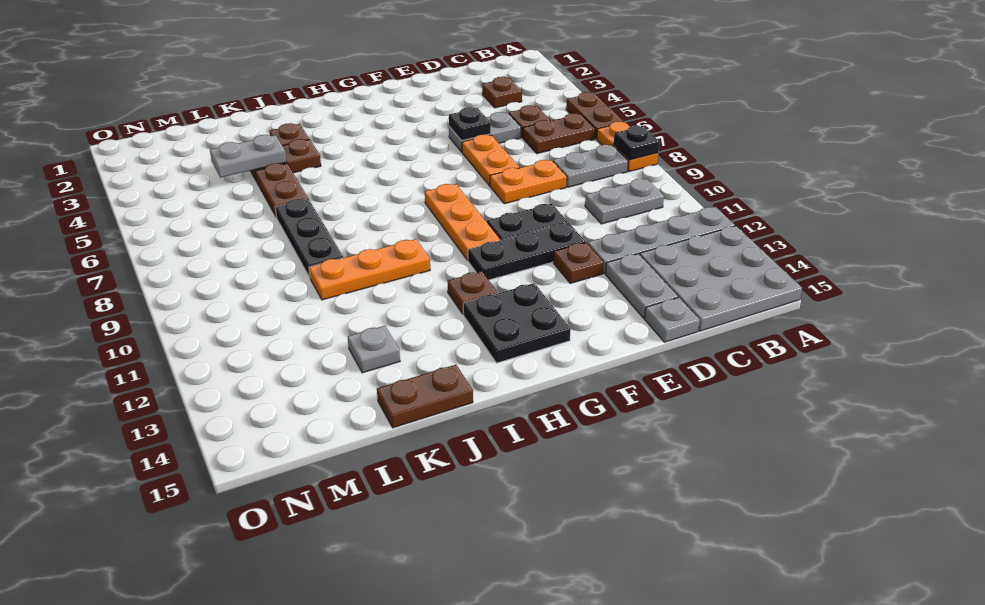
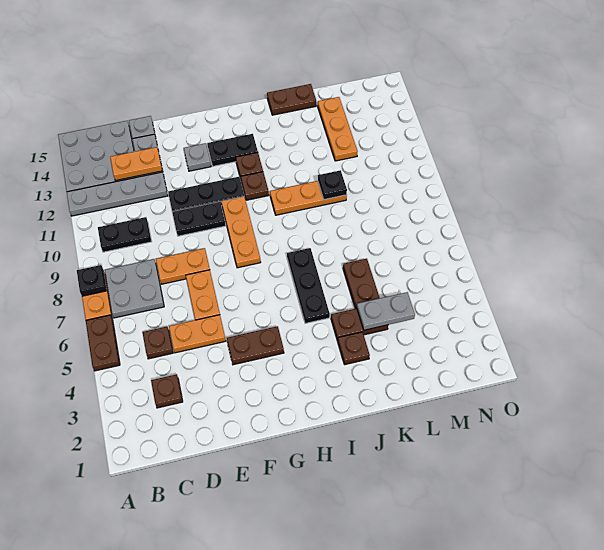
brown plate B6:C6 level 1 -> brown plate F4:G4 level 1
grey plate B8:C8 level 1 -> grey plate B7:C8 level 1
grey plate B10:C10 level 1 -> black plate B10:C10 level 1
none -> orange plate C13:D13 level 2
grey plate D5:E5 level 1 -> orange plate D5:E5 level 1
black plate E5 level 2 -> black plate K10 level 2
brown plate E12 level 1 -> brown plate H11 level 1
black plate G13:H14 level 1 -> black plate G13:H13 level 1
black plate K7:K9 level 1 -> black plate I5:I7 level 1
grey plate K13 level 1 -> grey plate F13 level 1
none -> orange plate L12:L14 level 1

